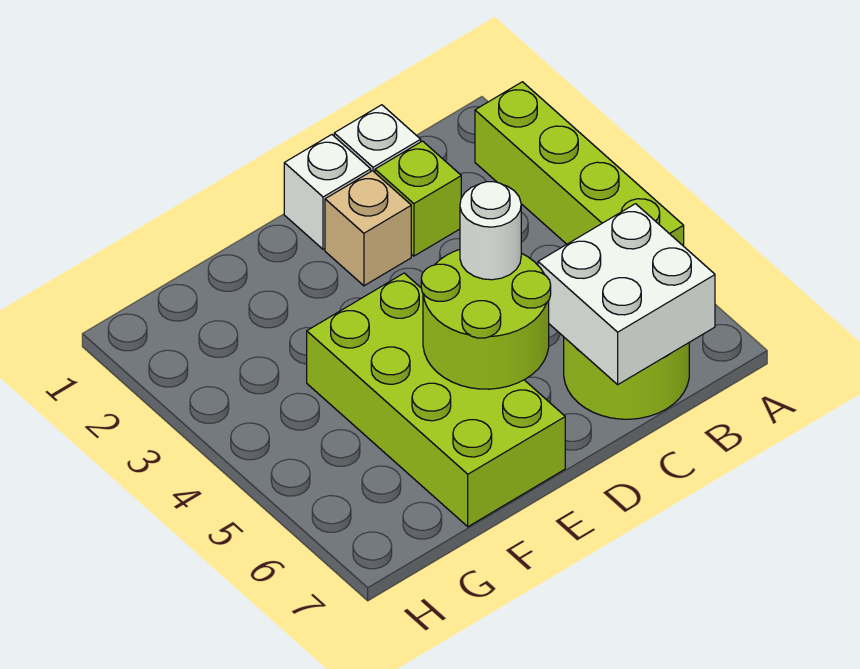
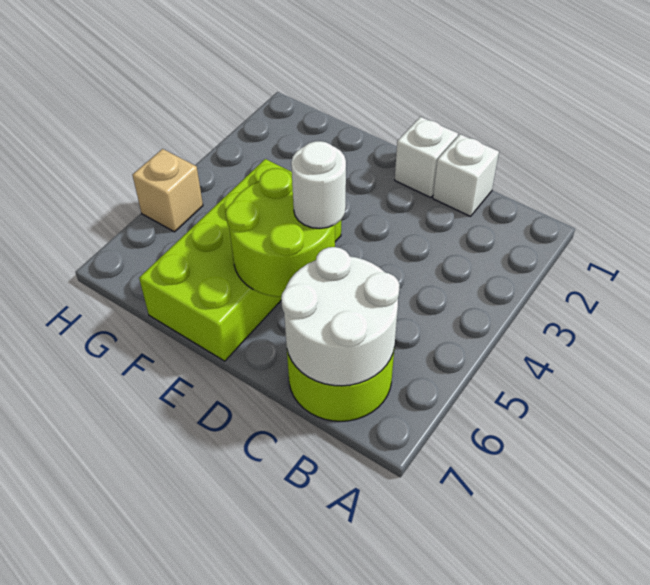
lime brick A2:A5 level 1 -> none
white brick B6:C7 level 2 -> white round brick B6:C7 level 2
lime brick C2 level 1 -> none
tan brick D2 level 1 -> tan brick H5 level 1

